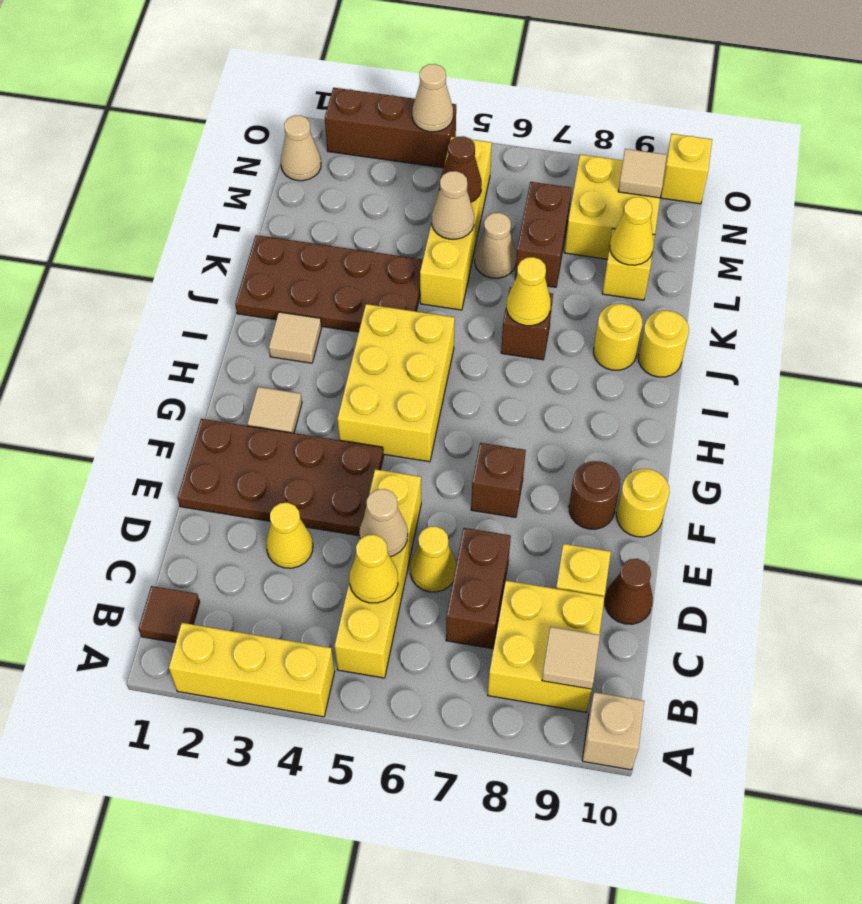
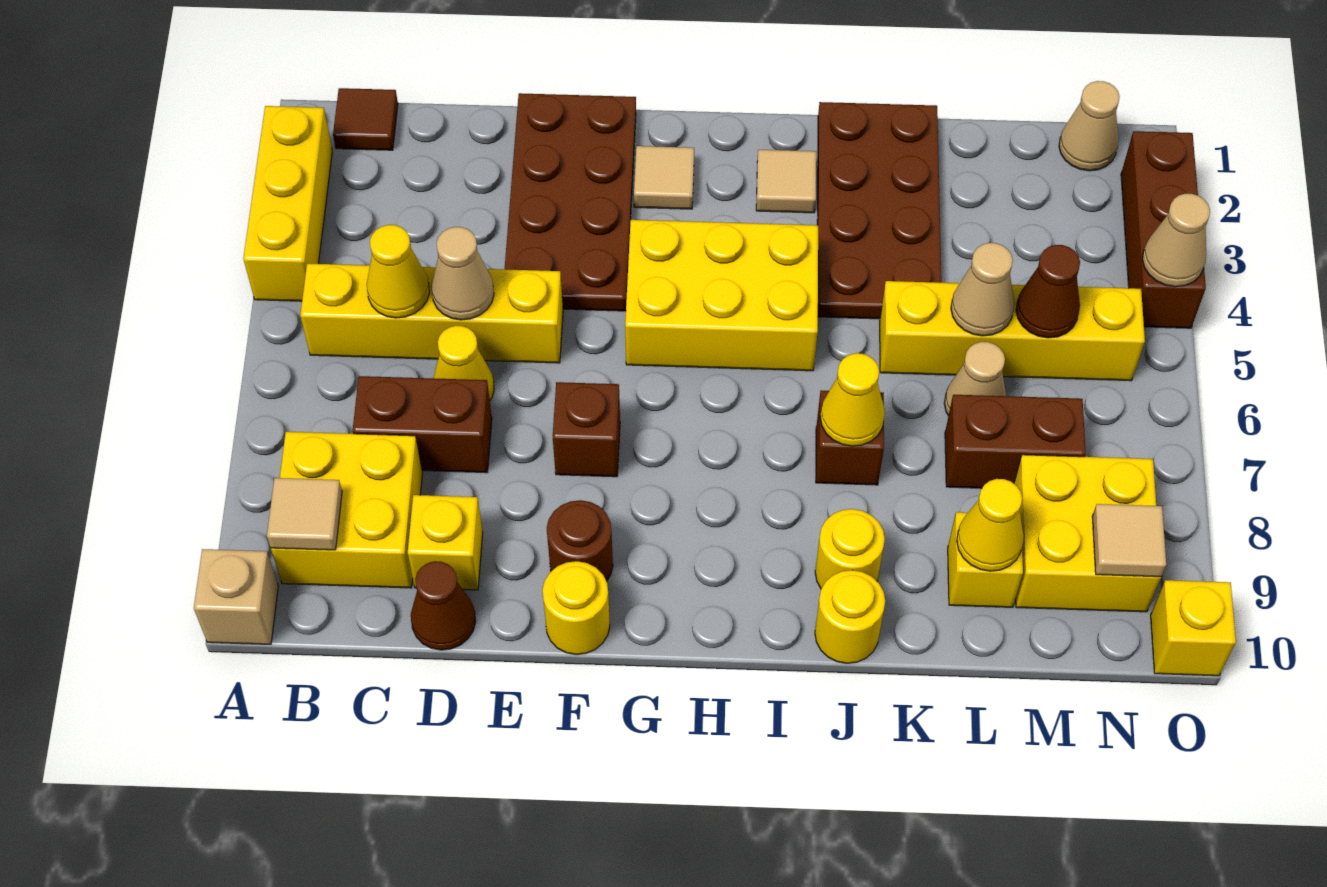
yellow cone D3 level 1 -> none

